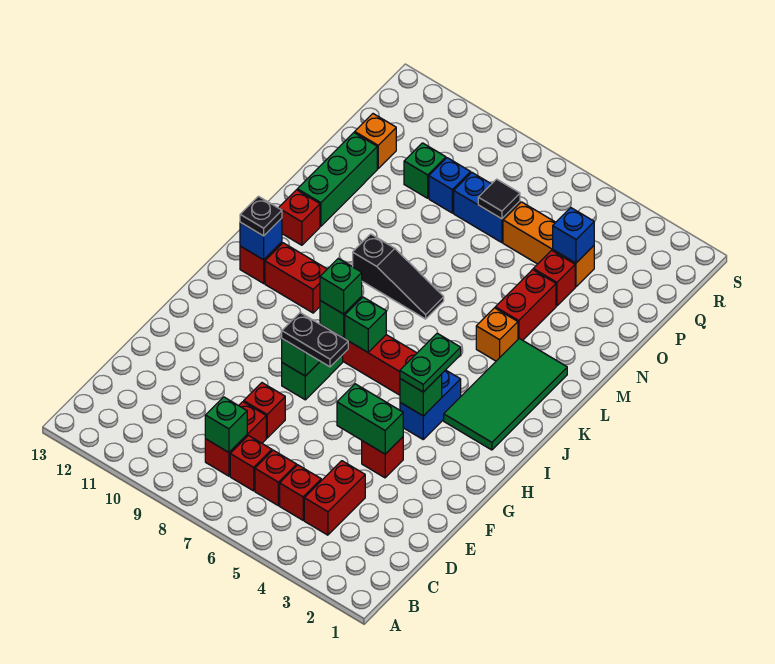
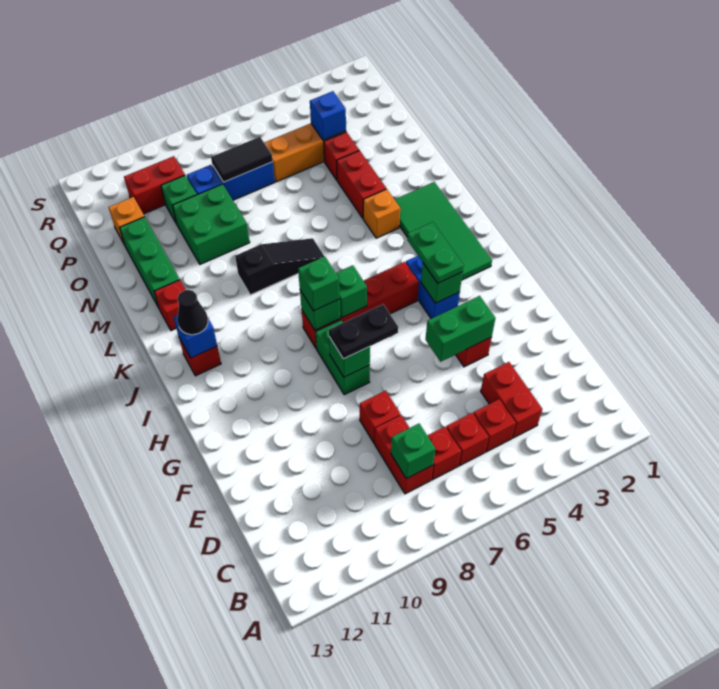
red brick J10:J11 level 1 -> red brick Q10:Q11 level 1
black plate J12 level 3 -> black cone J12 level 3
none -> green brick N9:O10 level 1
black tile P7 level 2 -> black tile P7:P8 level 2

